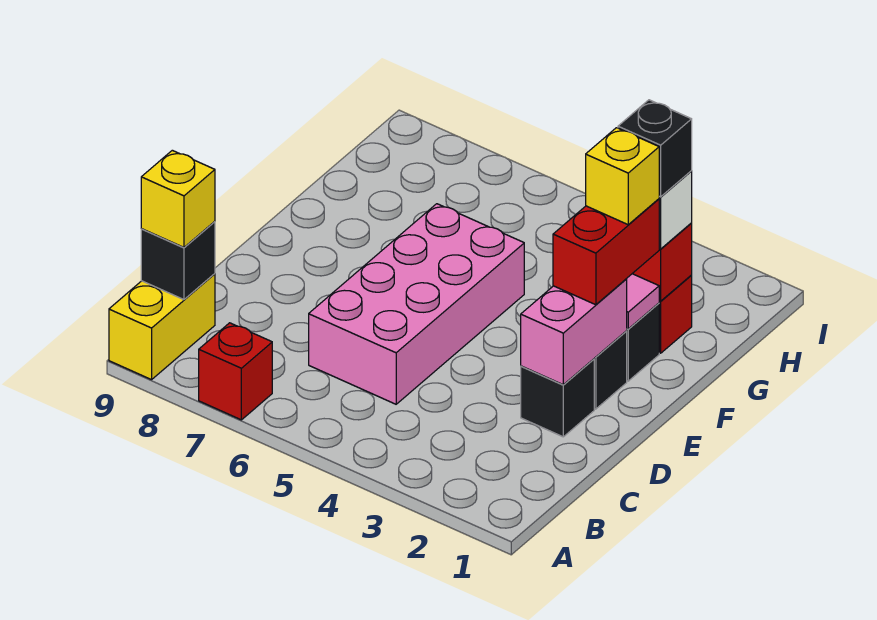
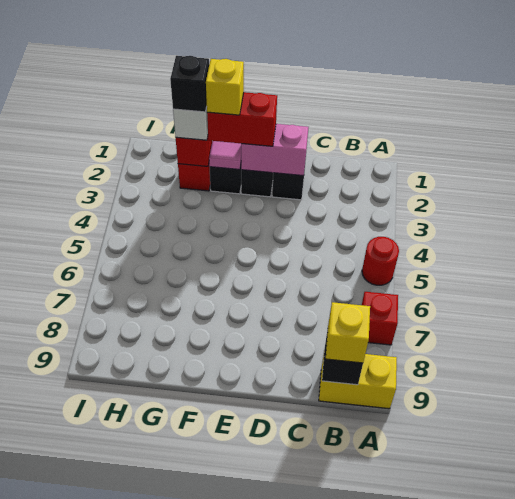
none -> red round brick A5 level 1
pink brick C5:F6 level 1 -> none

